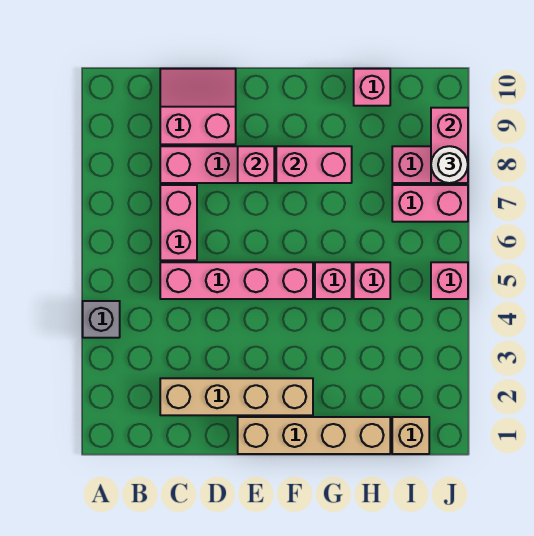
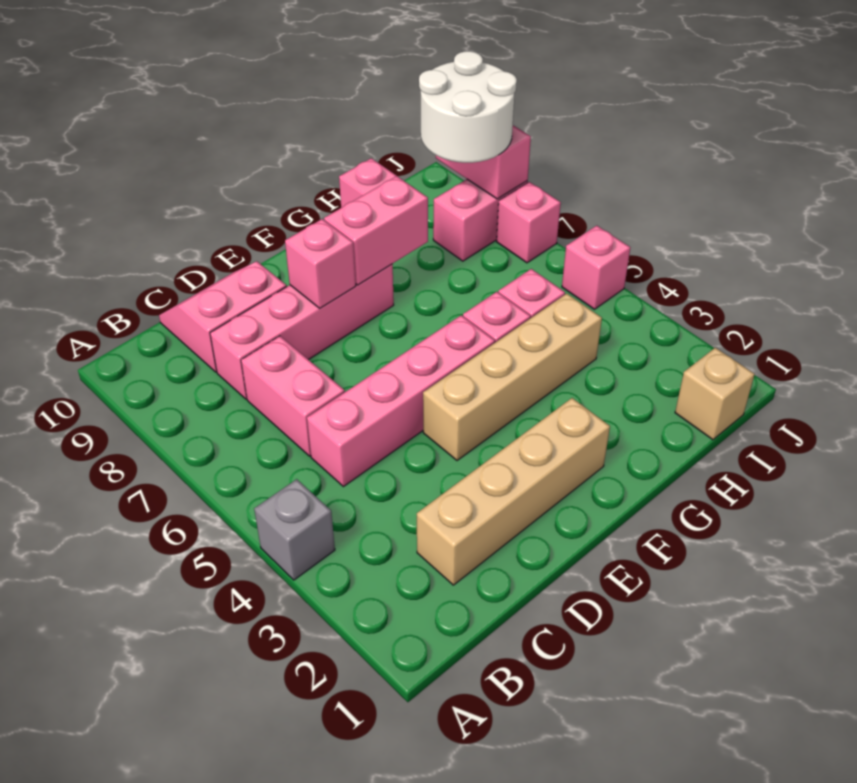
tan brick E1:H1 level 1 -> tan brick E4:H4 level 1
pink brick I7:J7 level 1 -> pink brick J7 level 1
white round brick J8 level 3 -> white round brick I8:J9 level 3

